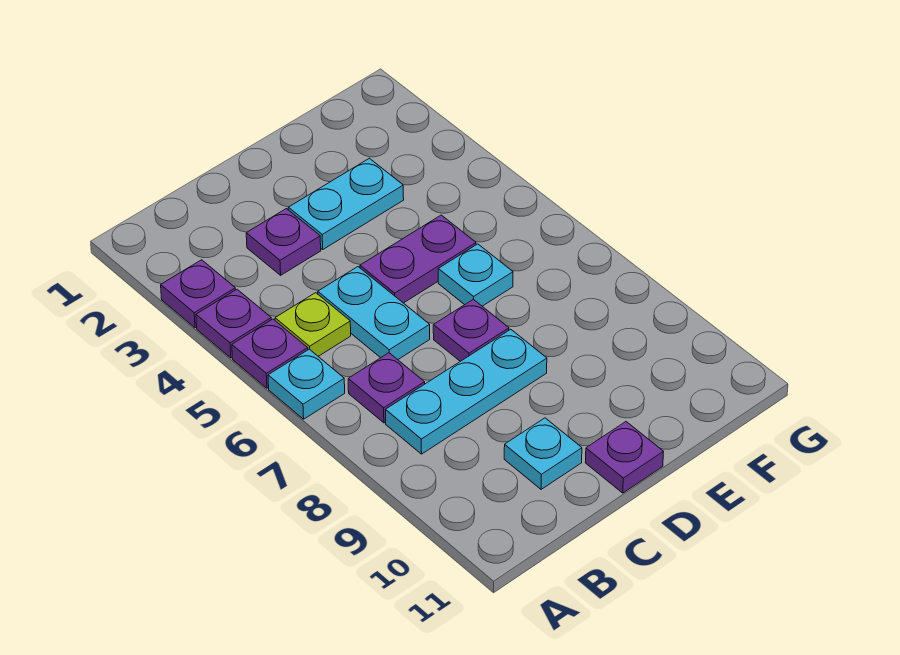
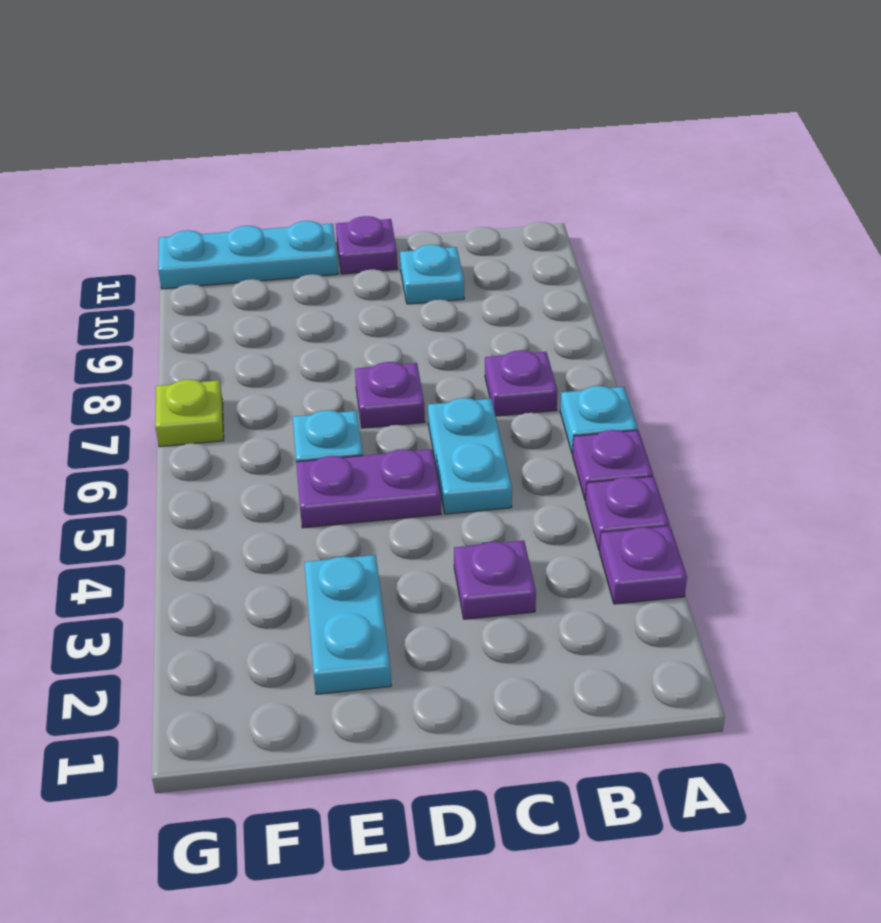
lime plate B5 level 1 -> lime plate G7 level 1
cyan plate B8:D8 level 1 -> cyan plate E11:G11 level 1
cyan plate D3:E3 level 1 -> cyan plate E2:E3 level 1

